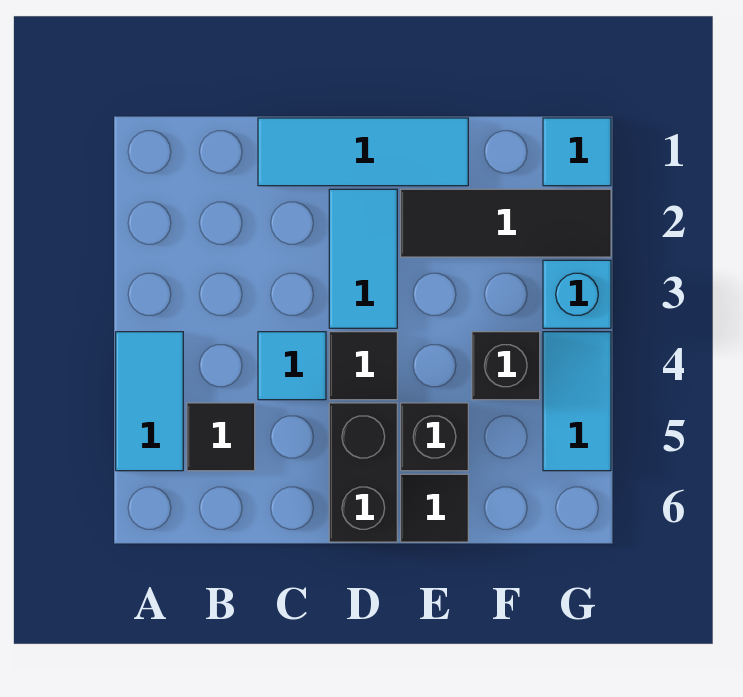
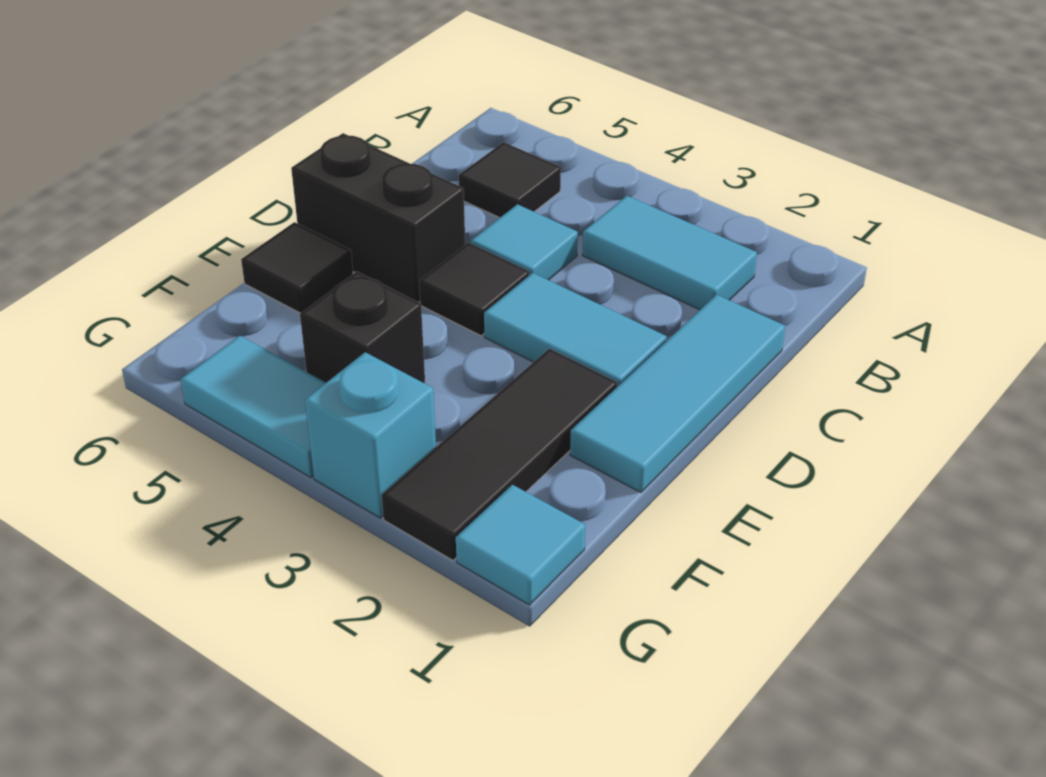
cyan tile A4:A5 level 1 -> cyan tile B2:B3 level 1
black brick E5 level 1 -> none

